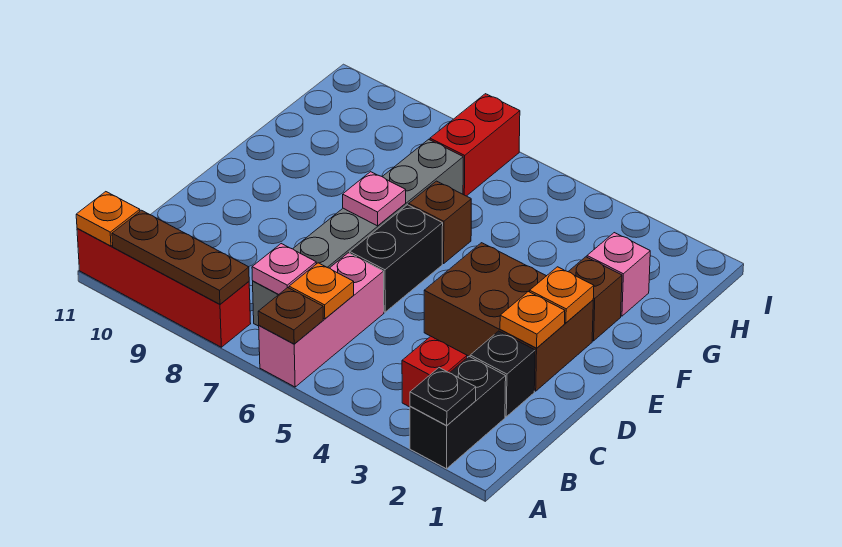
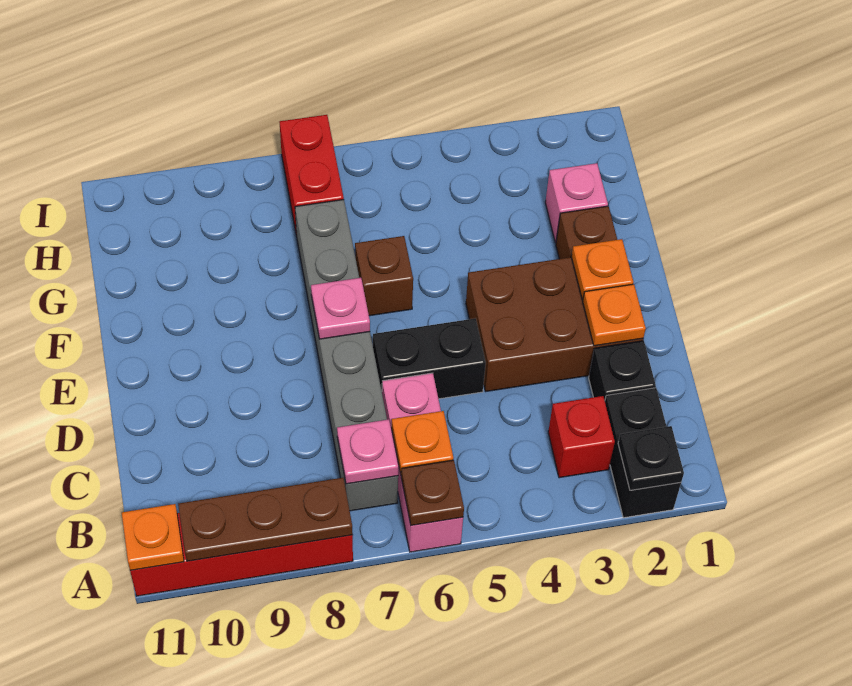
black brick D6:E6 level 1 -> black brick D5:D6 level 1

